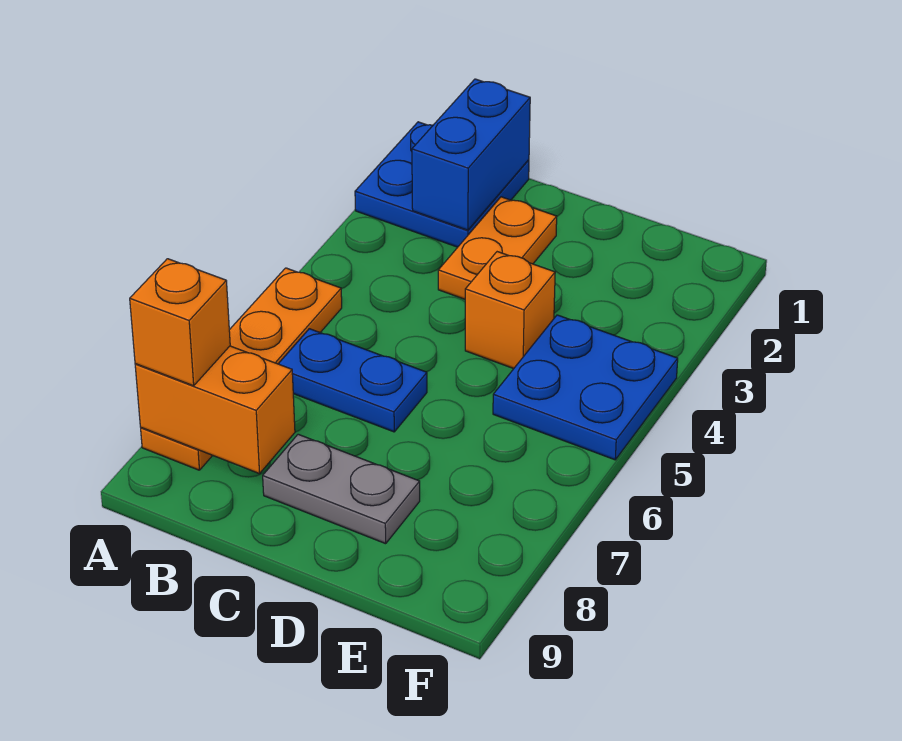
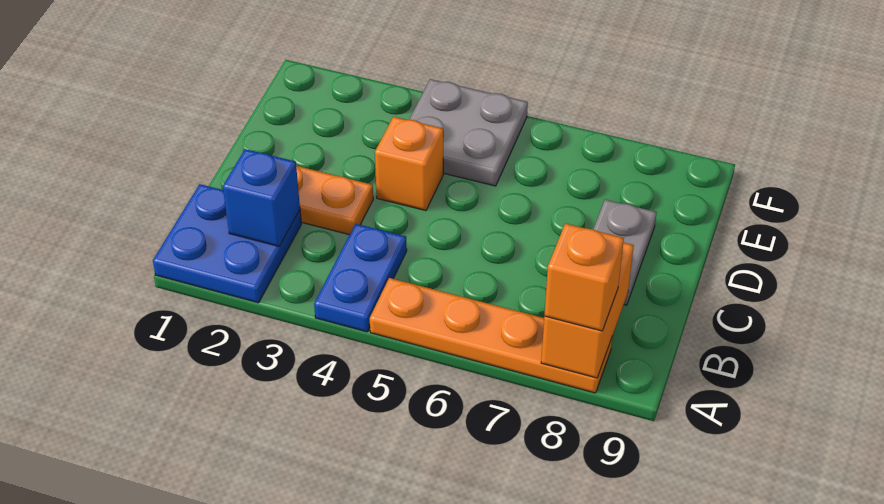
blue brick B1:B2 level 2 -> blue brick B2 level 2
blue plate B6:C6 level 1 -> blue plate A4:B4 level 1
blue plate E4:F5 level 1 -> grey plate E4:F5 level 1

